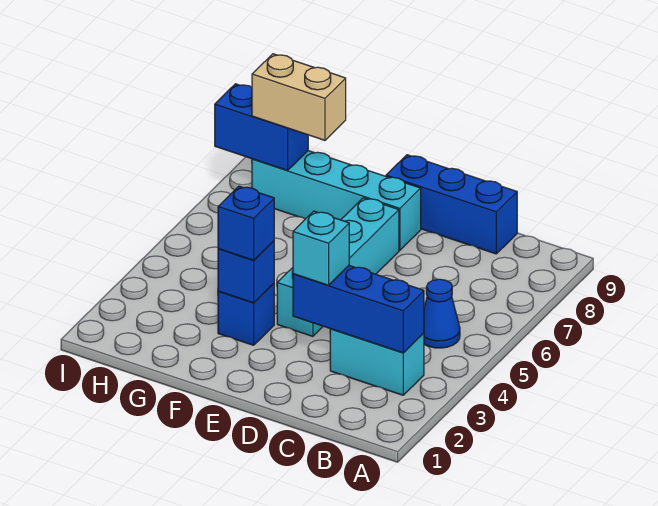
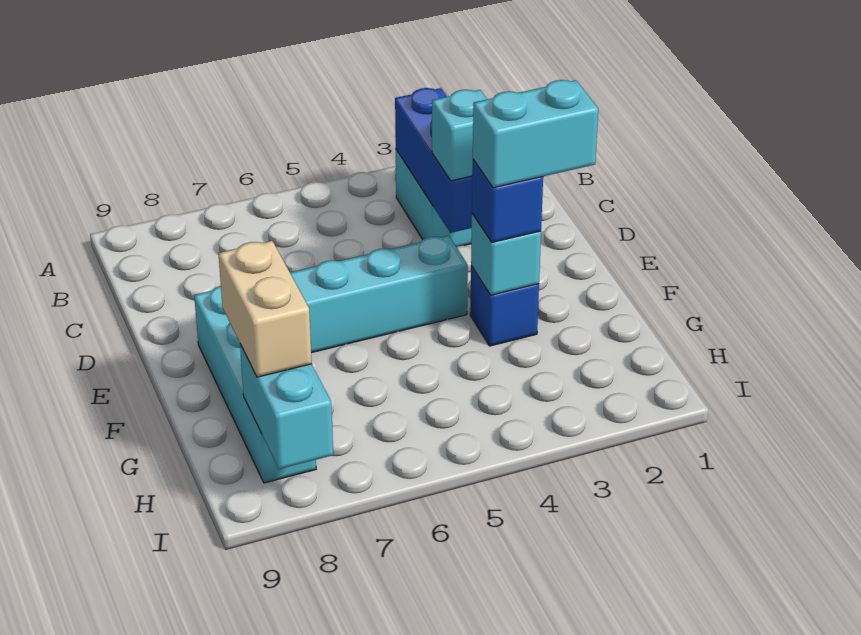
blue cone B5 level 1 -> none
blue brick C9:E9 level 1 -> none
none -> cyan brick F2:F3 level 4
blue brick F3 level 2 -> cyan brick F3 level 2
blue brick H8:I8 level 2 -> cyan brick H8:I8 level 2

